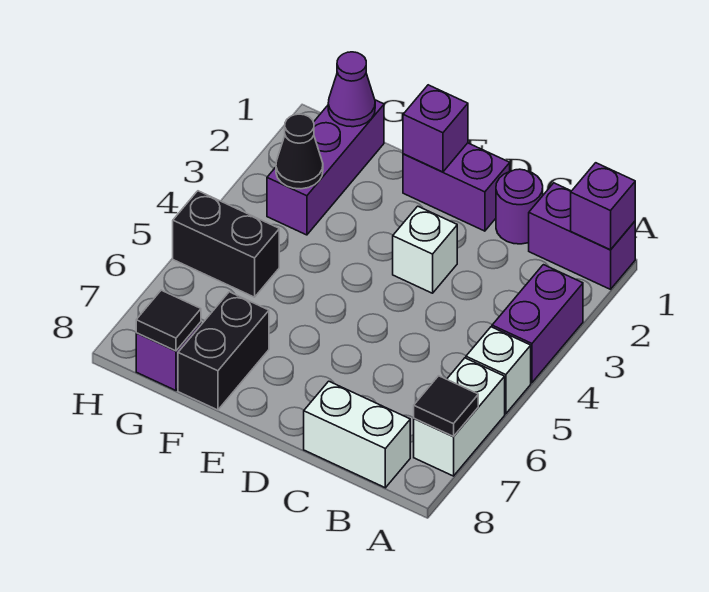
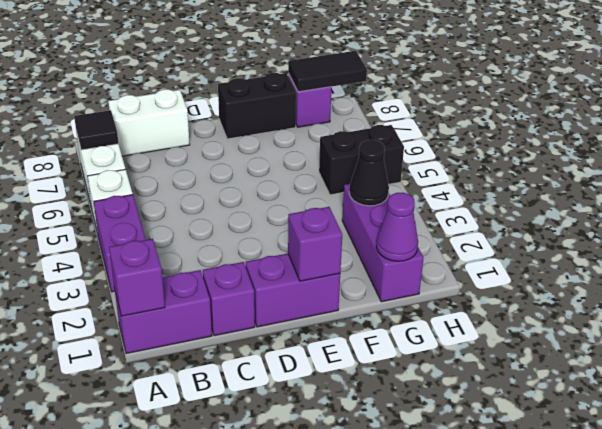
purple round brick C1 level 1 -> purple brick C1 level 1
white brick D3 level 1 -> none
black brick F7:F8 level 1 -> black brick E8:F8 level 1
black tile G8 level 2 -> black tile G8:H8 level 2

